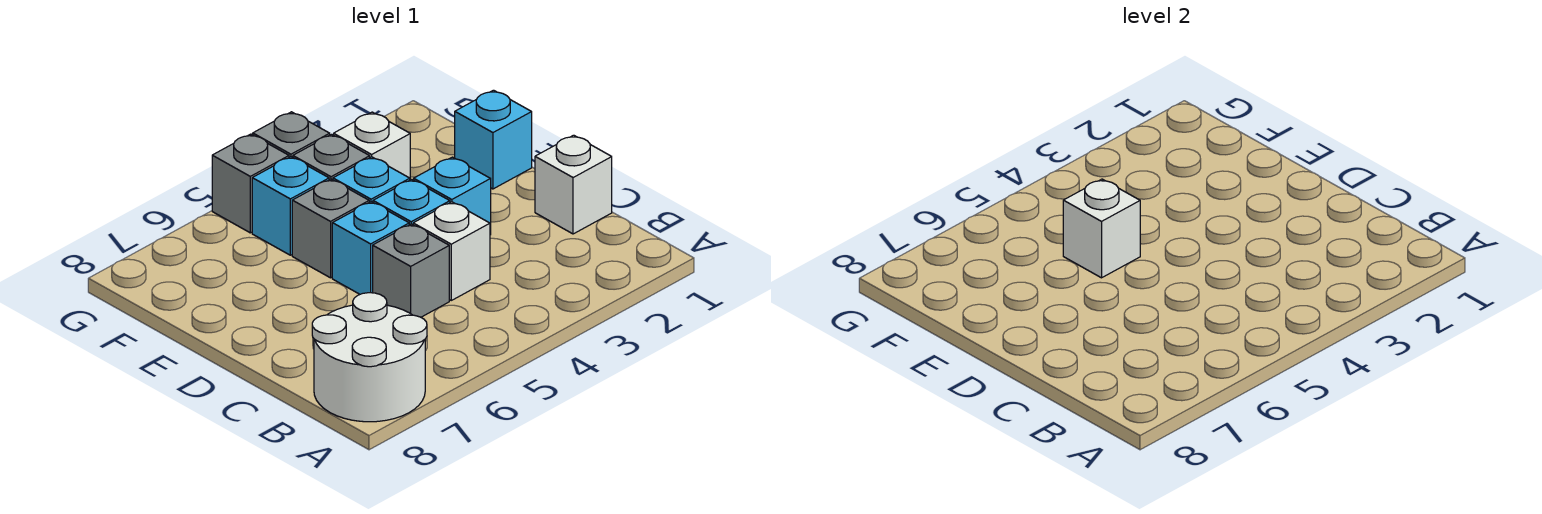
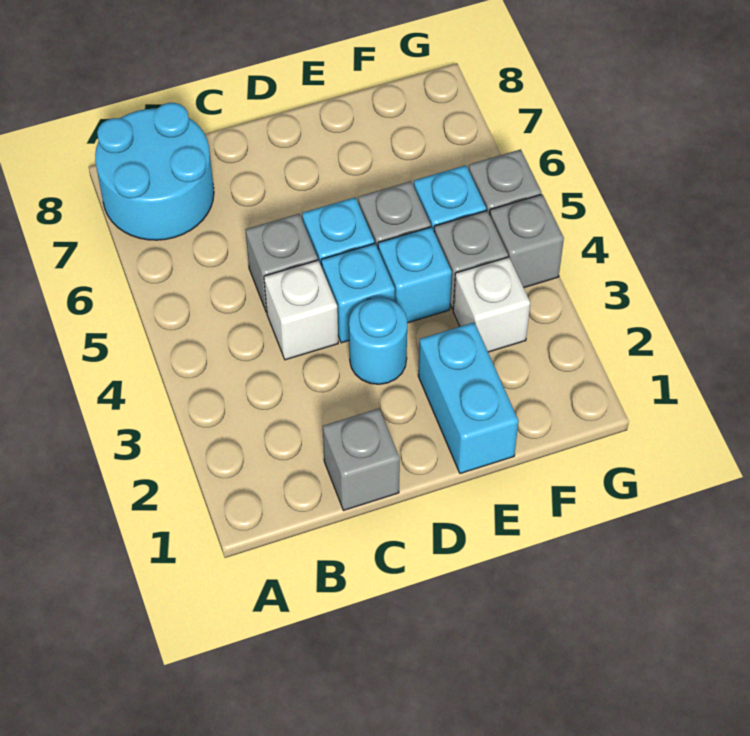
white round brick A7:B8 level 1 -> cyan round brick A7:B8 level 1
white brick C1 level 1 -> grey brick C1 level 1
cyan brick D3 level 1 -> cyan round brick D3 level 1
cyan brick E1 level 1 -> cyan brick E1:E2 level 1
white brick E5 level 2 -> none

